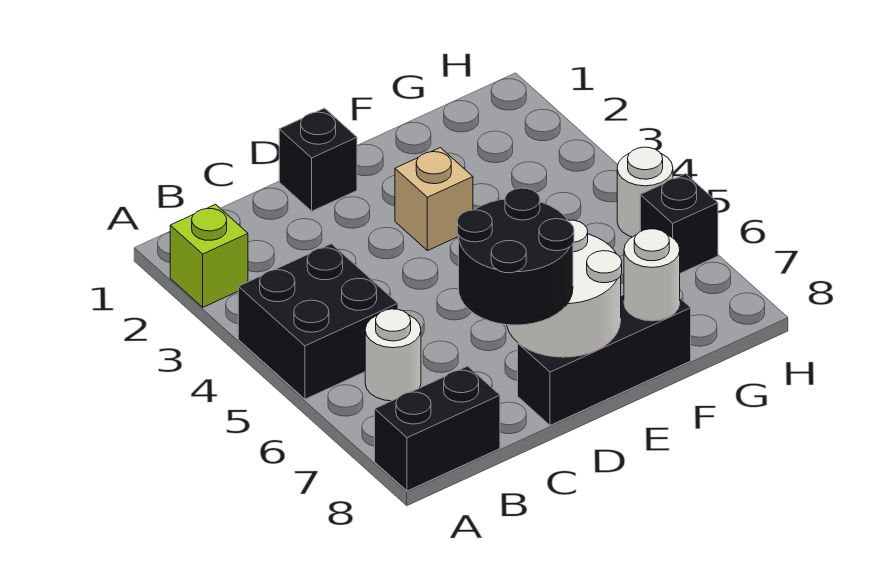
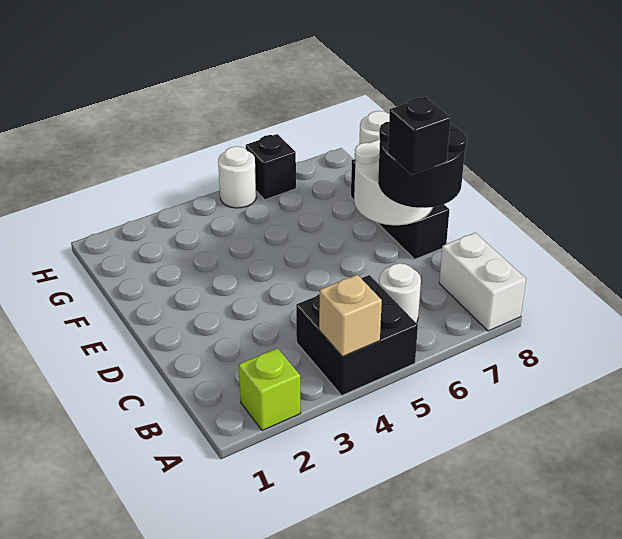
black brick A8:B8 level 1 -> white brick A8:B8 level 1
black brick D1 level 1 -> black brick C7 level 4
tan brick E3 level 1 -> tan brick A4 level 2

